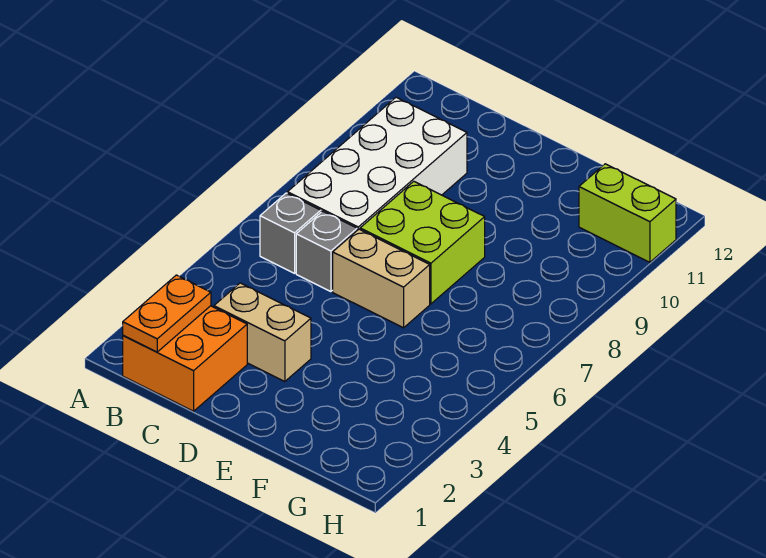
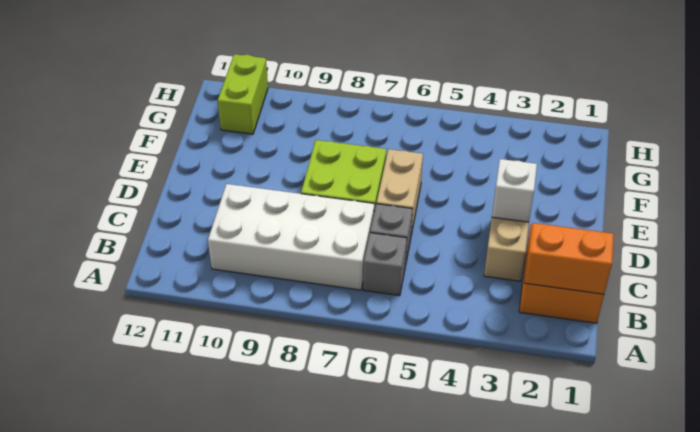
orange plate B1:B2 level 2 -> orange brick B1:B2 level 2
none -> white brick D3 level 2

